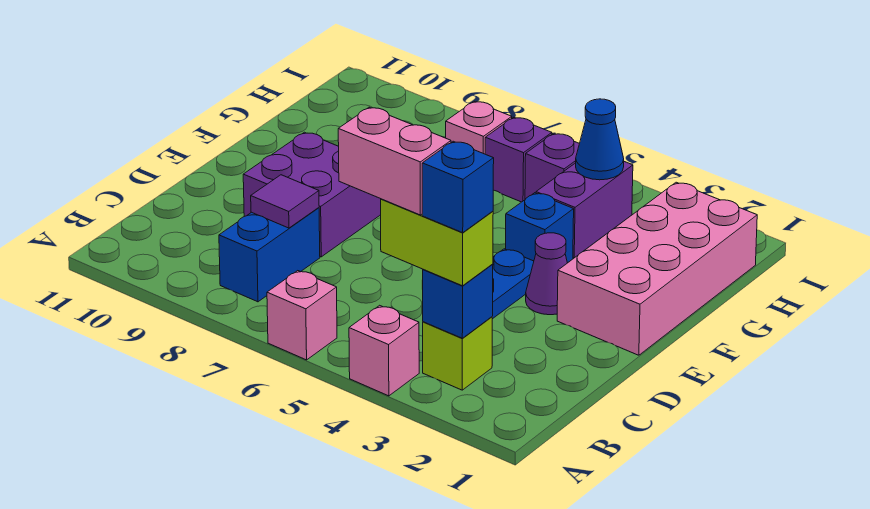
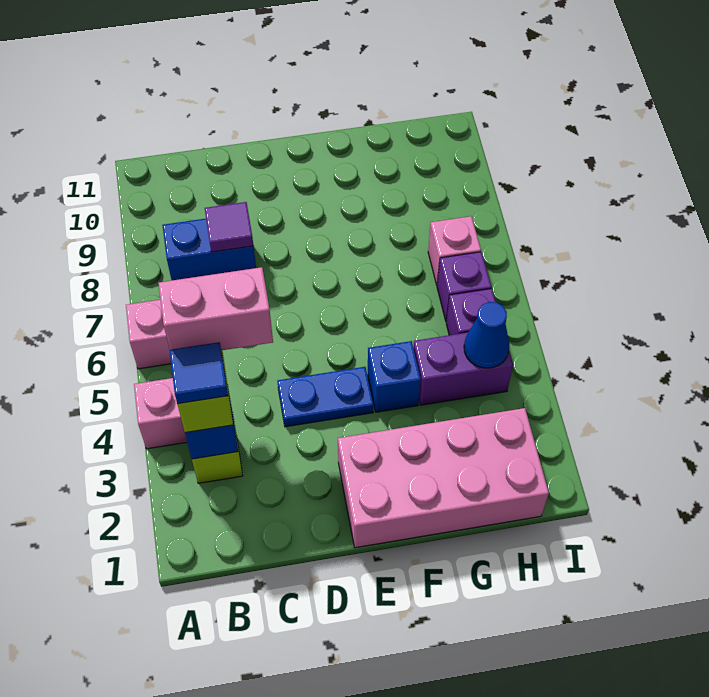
blue brick B3 level 4 -> blue tile B3 level 4
pink brick B4:B5 level 4 -> pink brick B4:C4 level 4
purple brick D8:E9 level 1 -> none
purple cone E3 level 1 -> none

